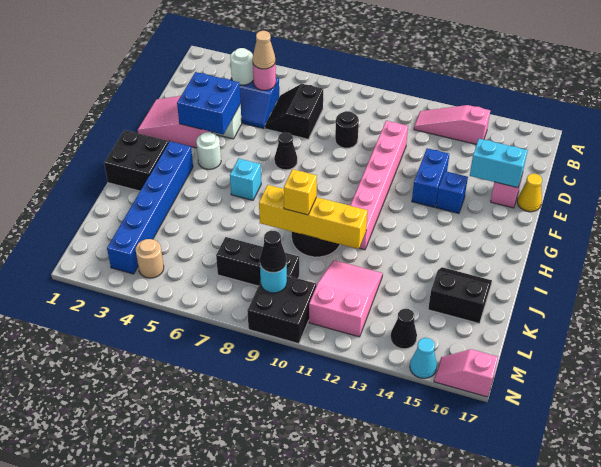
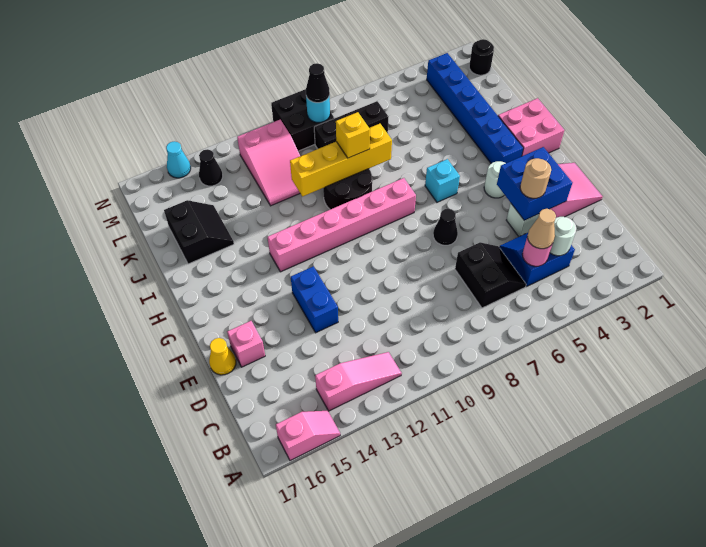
black round brick D9 level 1 -> black round brick M1 level 1
pink brick D11:I11 level 1 -> pink brick H8:H13 level 1
cyan brick E15:E16 level 2 -> none
blue brick F14 level 1 -> none
black brick H1:I2 level 1 -> pink brick H1:I2 level 1
black slope J15:K16 level 1 top K -> black slope J15:K16 level 1 top 16
tan round brick M4 level 1 -> tan round brick E4 level 3
pink slope N16:N17 level 1 top 17 -> pink slope A15:A16 level 1 top 16

